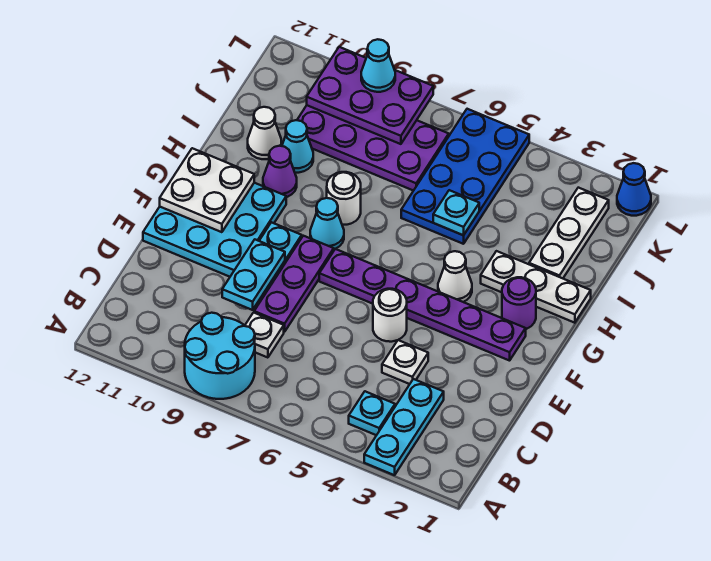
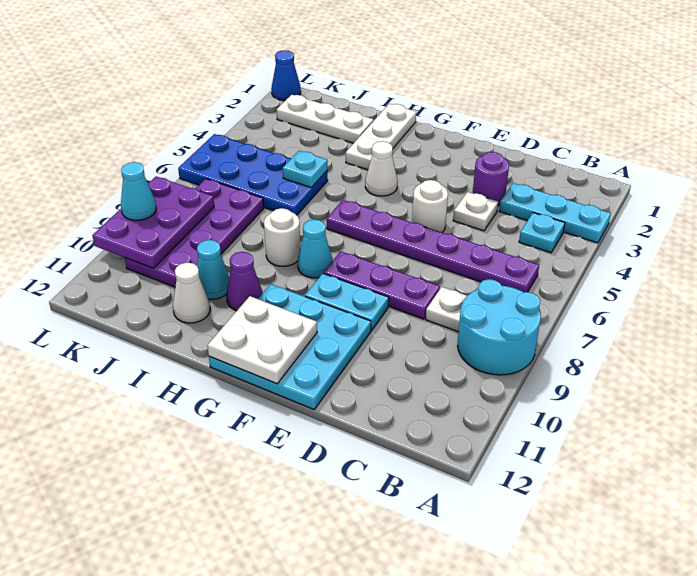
cyan plate D9:E9 level 2 -> none
purple plate F2:F7 level 1 -> purple plate B6:G6 level 1
purple round brick G2 level 1 -> purple round brick D3 level 1

